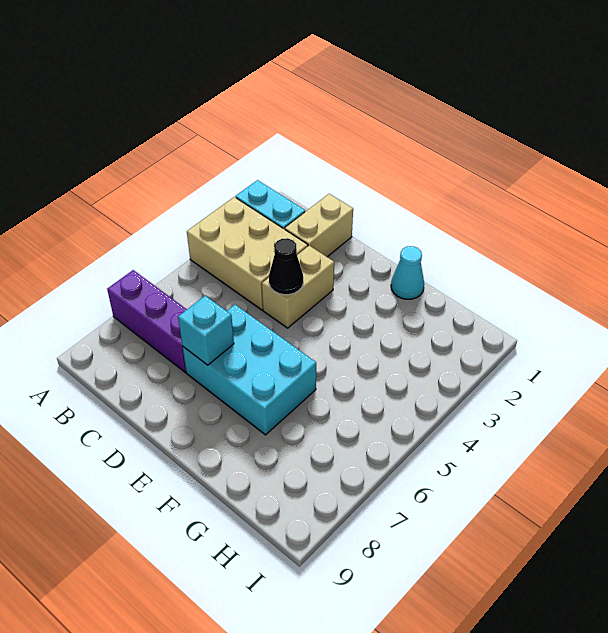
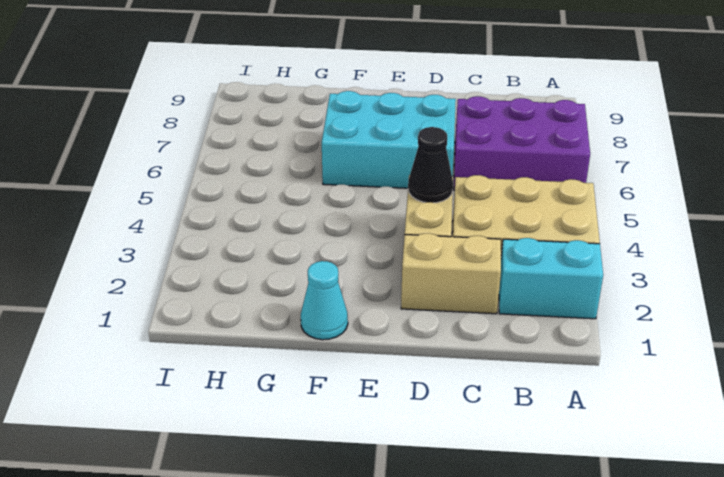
purple brick A7:C7 level 1 -> purple brick A6:C7 level 1
tan brick C1:C2 level 1 -> tan brick C2:D2 level 1
cyan brick D7 level 2 -> none

